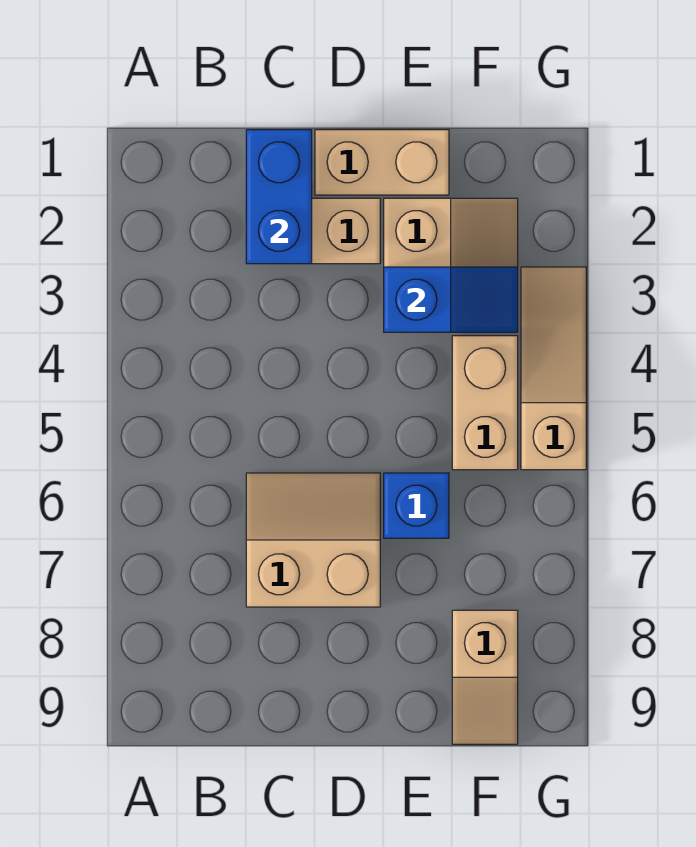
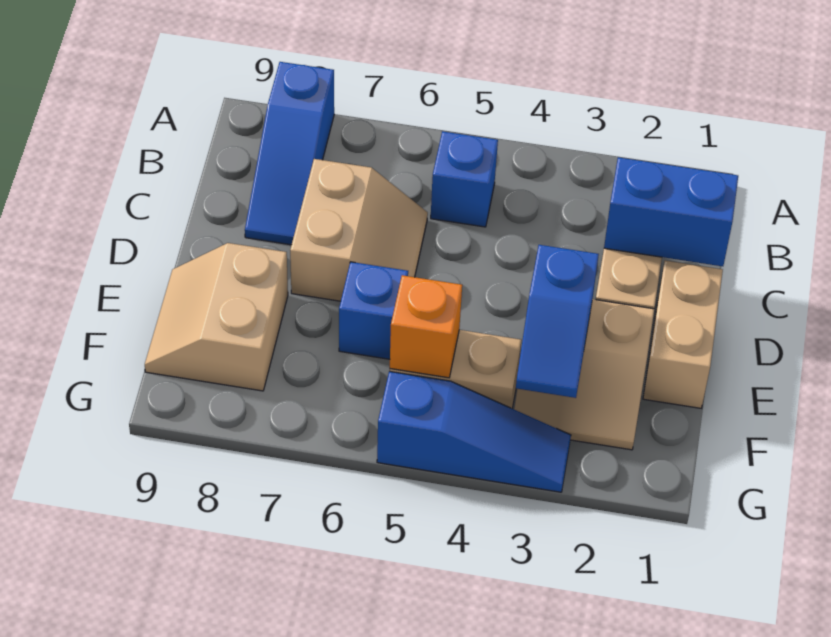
none -> blue slope A8:C8 level 1 top A
none -> blue brick B5 level 1
none -> orange brick F5 level 2
tan slope F8:F9 level 1 top 8 -> tan slope E8:F9 level 1 top 8
tan slope G3:G5 level 1 top 5 -> blue slope G3:G5 level 1 top 5

